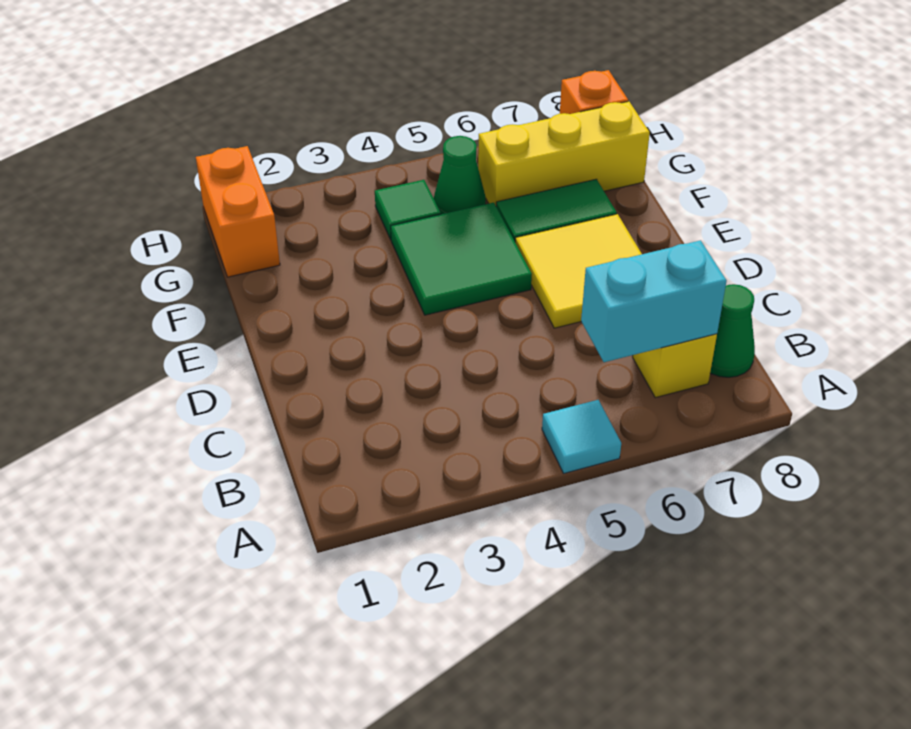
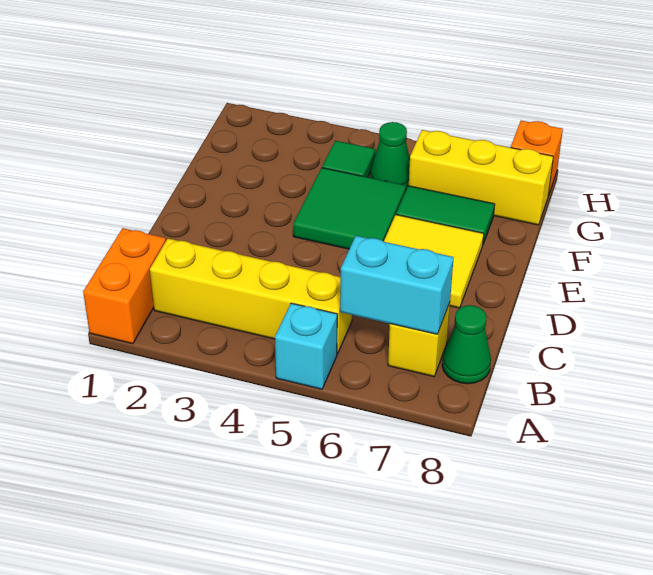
cyan tile A5 level 1 -> cyan brick A5 level 1
none -> yellow brick B2:B5 level 1
orange brick G1:H1 level 1 -> orange brick A1:B1 level 1

